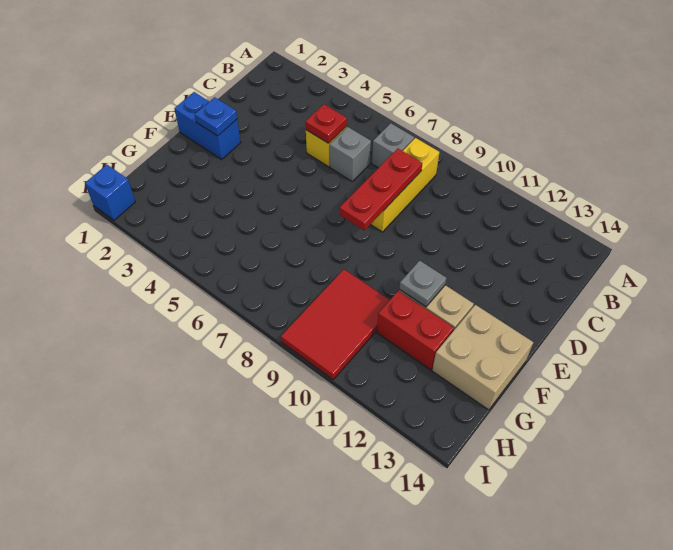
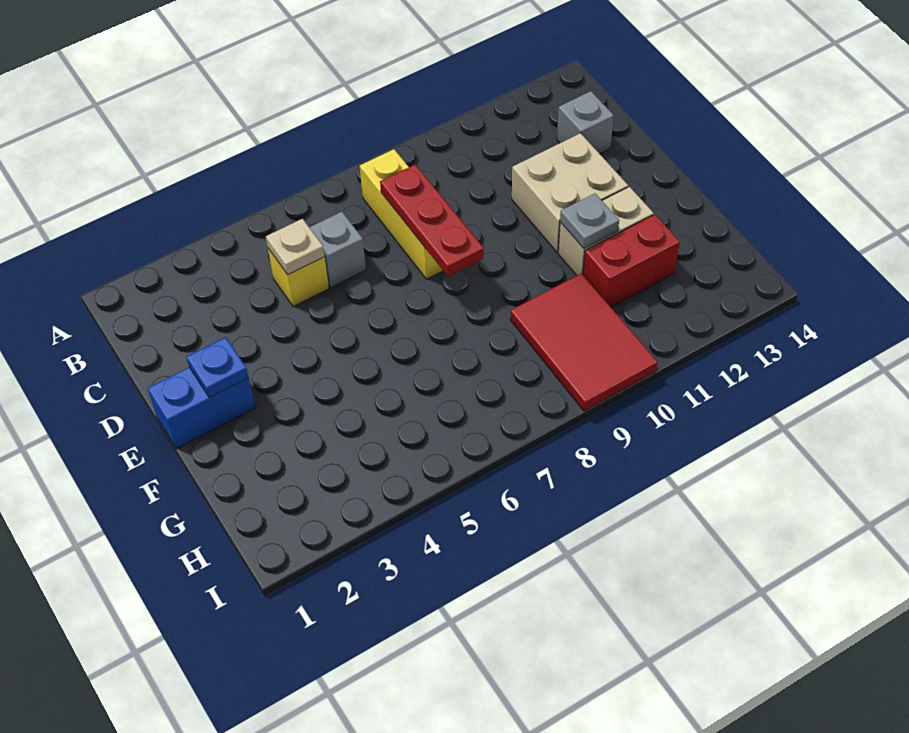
grey brick B7 level 1 -> grey brick C13 level 1
red plate C5 level 2 -> tan plate C5 level 2
tan brick F13:G14 level 1 -> tan brick D11:E12 level 1
blue brick I1 level 1 -> none

